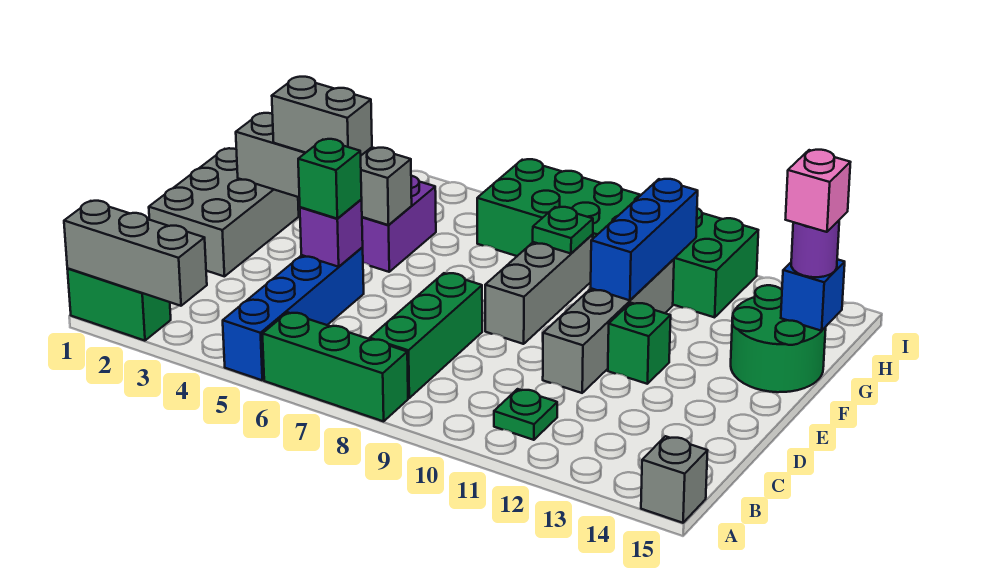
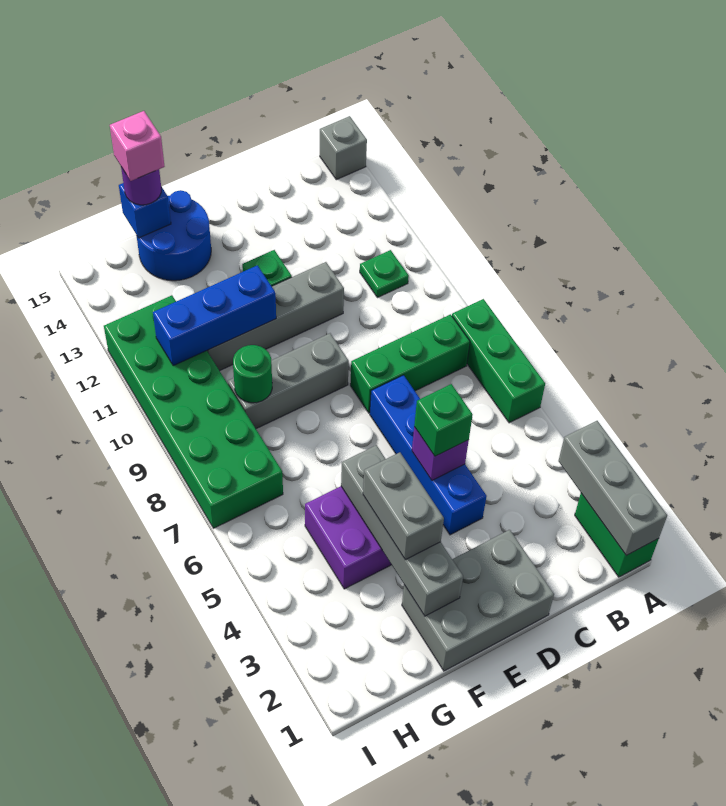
blue brick A5:D5 level 1 -> blue brick D4:D7 level 1
green round brick F14:G15 level 1 -> blue round brick F14:G15 level 1
green plate G9 level 2 -> green round brick G9 level 2

